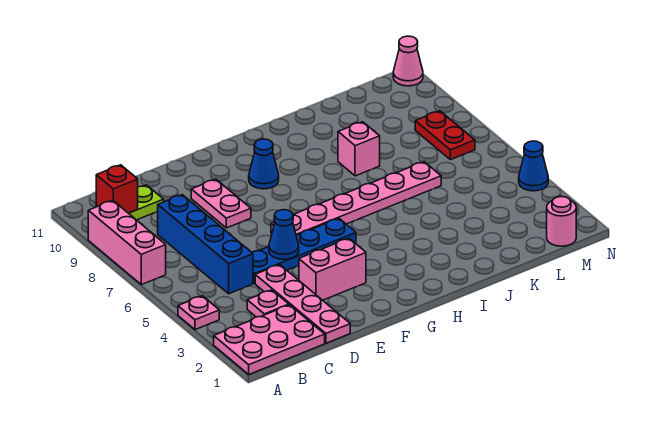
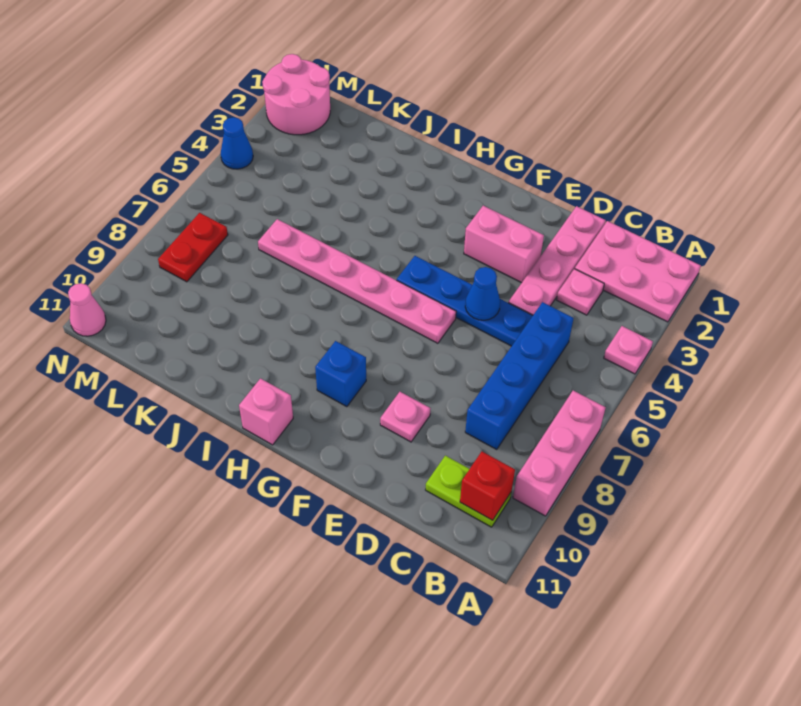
pink plate E8:E9 level 1 -> pink plate E9 level 1
blue cone G9 level 1 -> blue brick G9 level 1
pink brick J8 level 1 -> pink brick H11 level 1
pink round brick M1 level 1 -> pink round brick M1:N2 level 1

